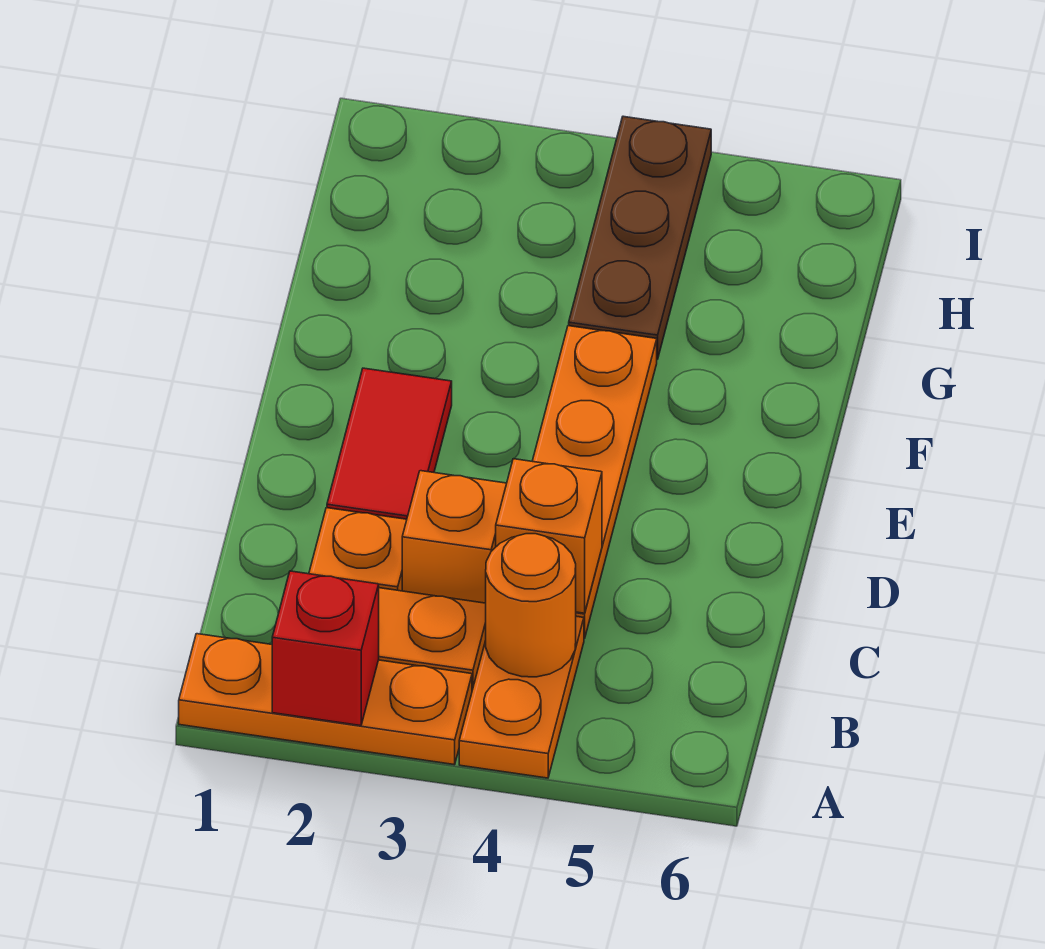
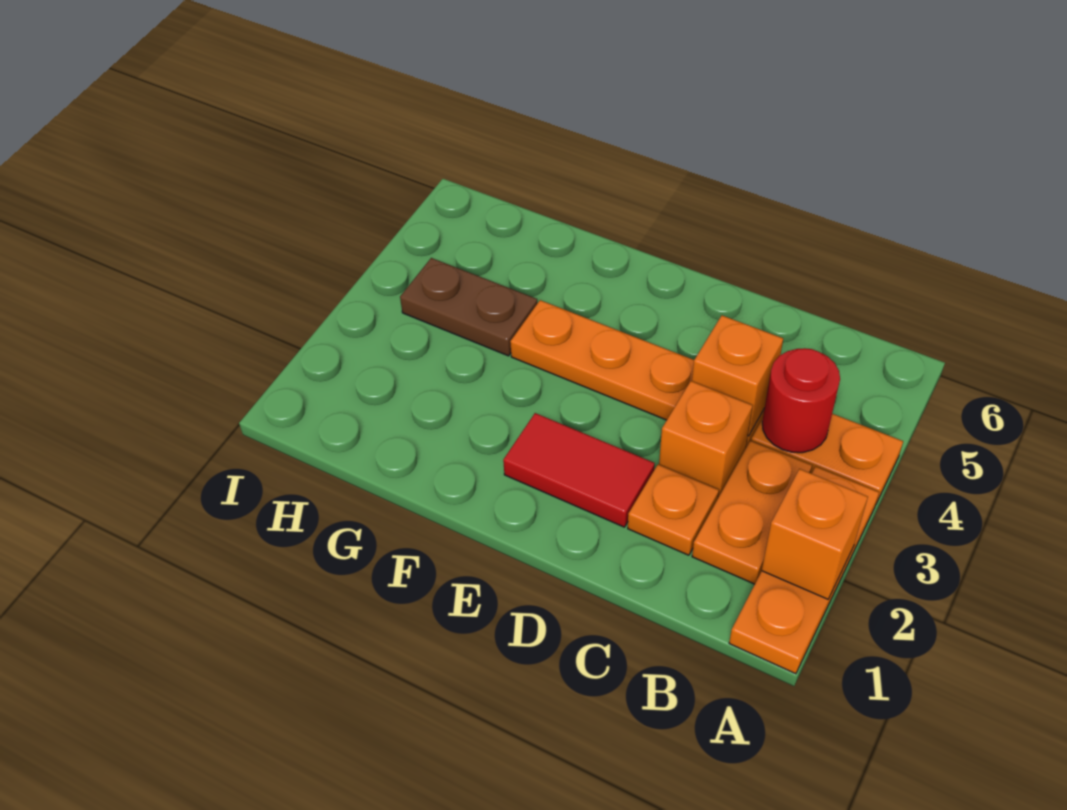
red brick A2 level 2 -> orange brick A2 level 2
orange round brick B4 level 2 -> red round brick B4 level 2
brown plate G4:I4 level 1 -> brown plate G4:H4 level 1

